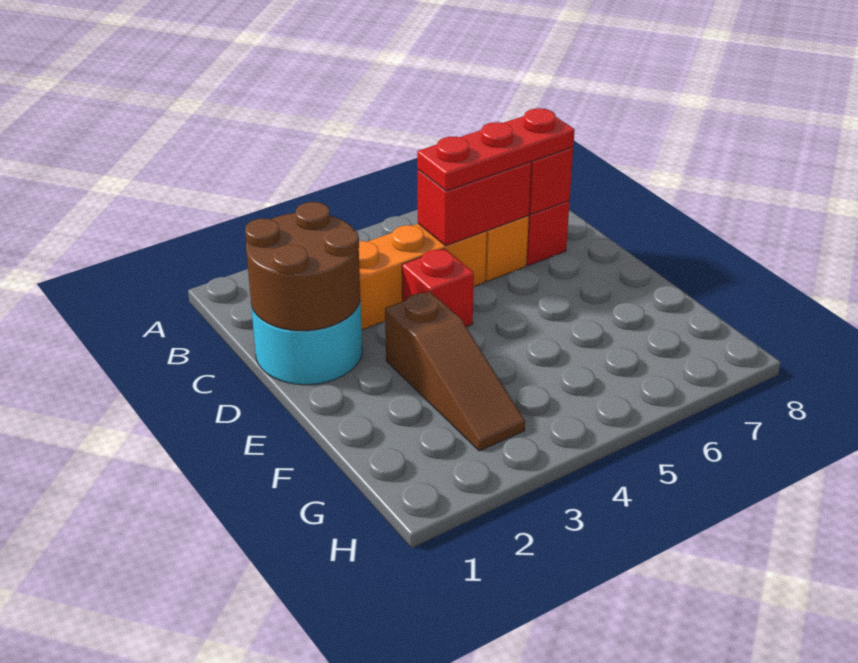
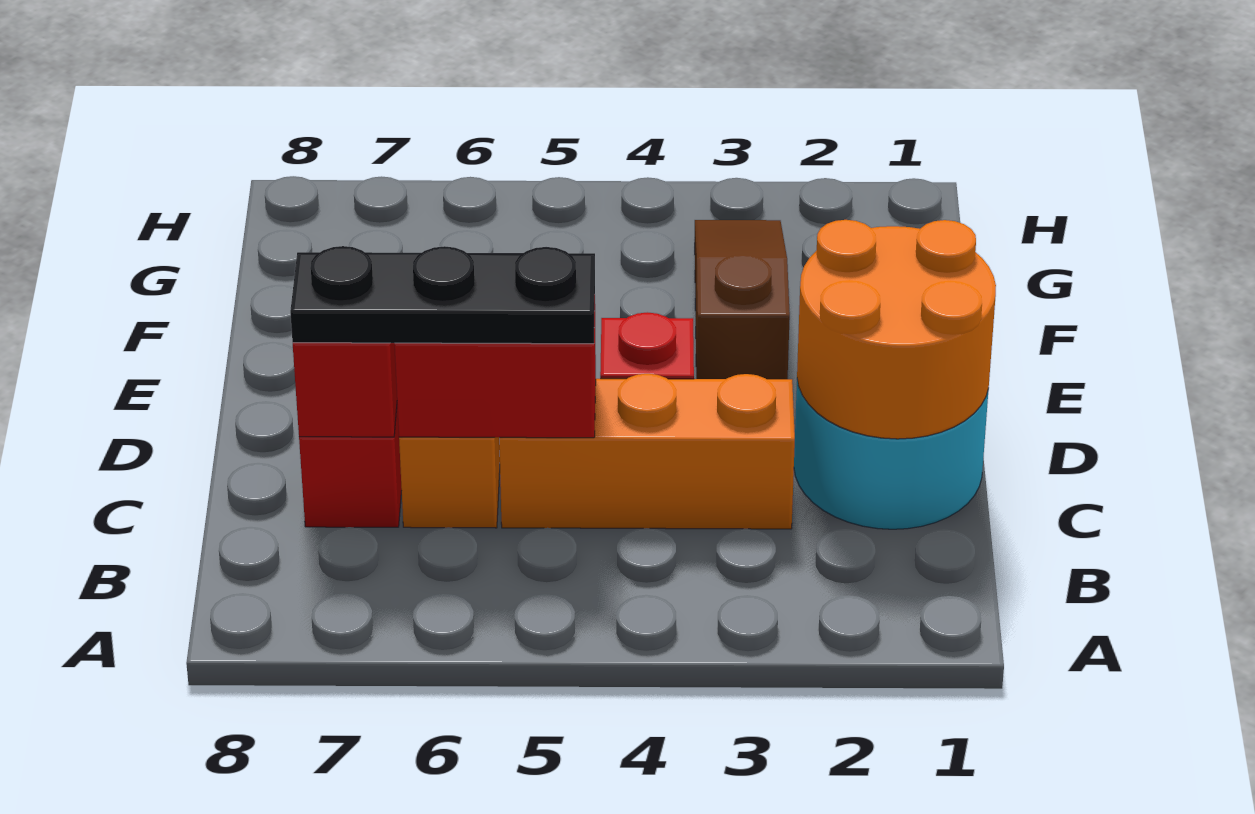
brown round brick C1:D2 level 2 -> orange round brick C1:D2 level 2
red plate C5:C7 level 3 -> black plate C5:C7 level 3

